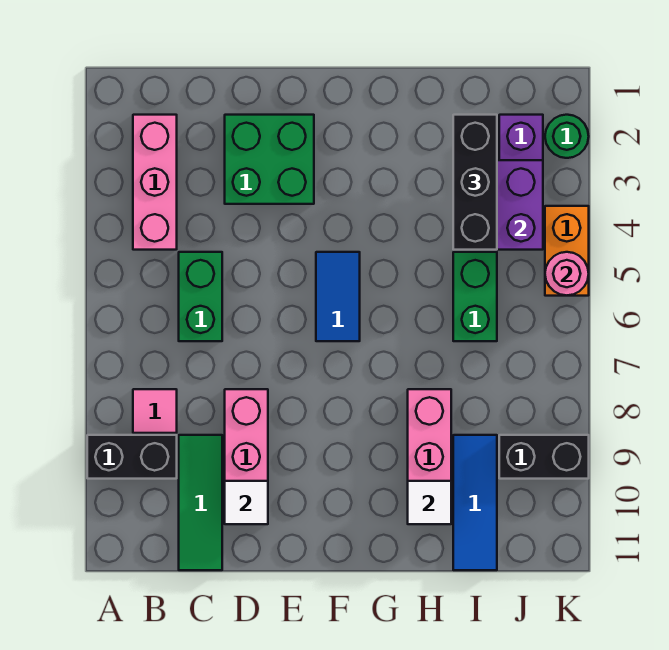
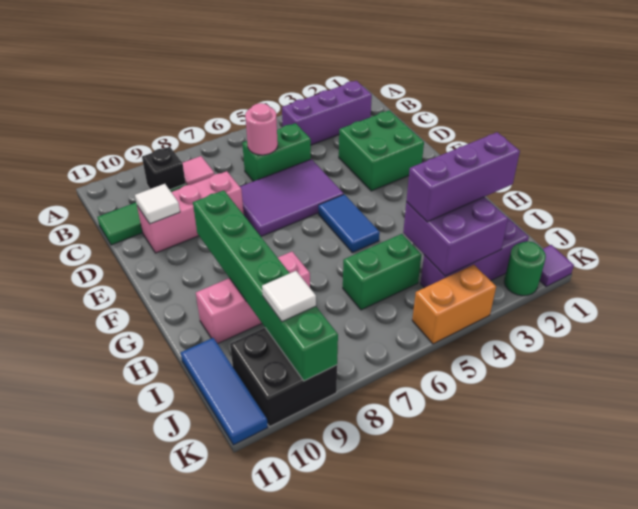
black brick A9:B9 level 1 -> black brick B9 level 1
pink brick B2:B4 level 1 -> purple brick B2:B4 level 1
none -> purple tile D5:E7 level 1
blue tile F5:F6 level 1 -> blue tile F5:G5 level 1
none -> green brick F9:K9 level 2
white tile H10 level 2 -> white tile J9 level 3
black brick I2:I4 level 3 -> purple brick I2:I4 level 3
blue tile I9:I11 level 1 -> blue tile I11:K11 level 1
black brick J9:K9 level 1 -> black brick J9:K10 level 1
none -> purple tile K1 level 1
pink round brick K5 level 2 -> pink round brick C6 level 2

